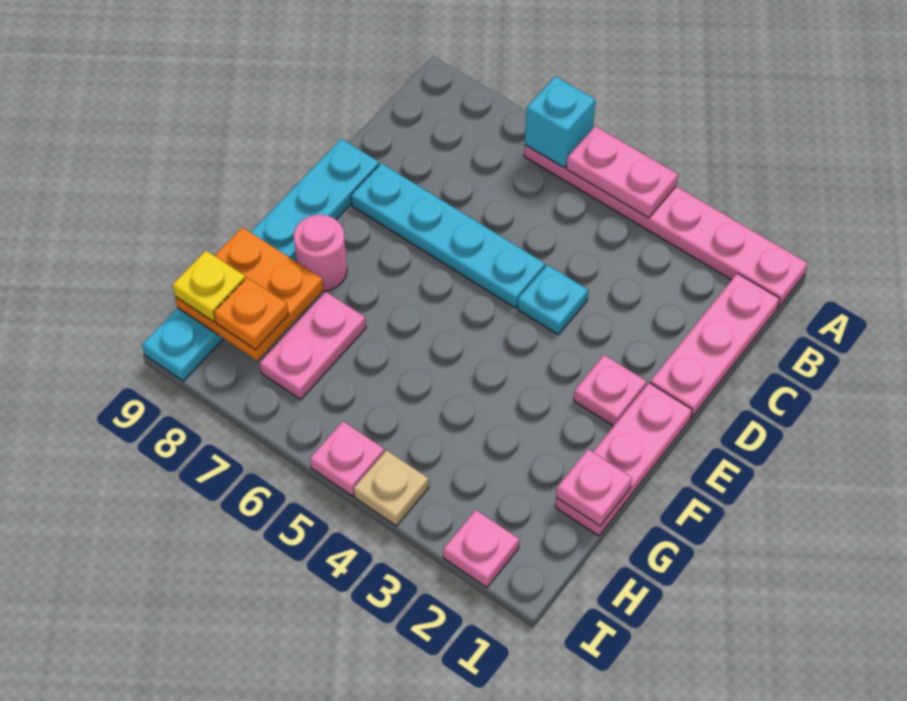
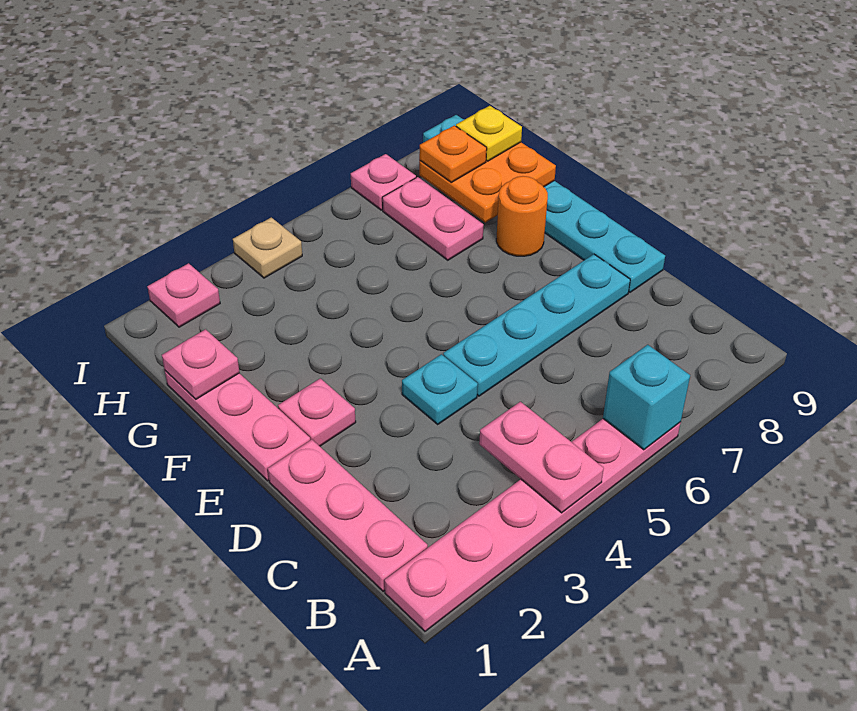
pink plate A4:A5 level 2 -> pink plate A4:B4 level 2
pink round brick F8 level 1 -> orange round brick F8 level 1
pink plate I5 level 1 -> pink plate I7 level 1

